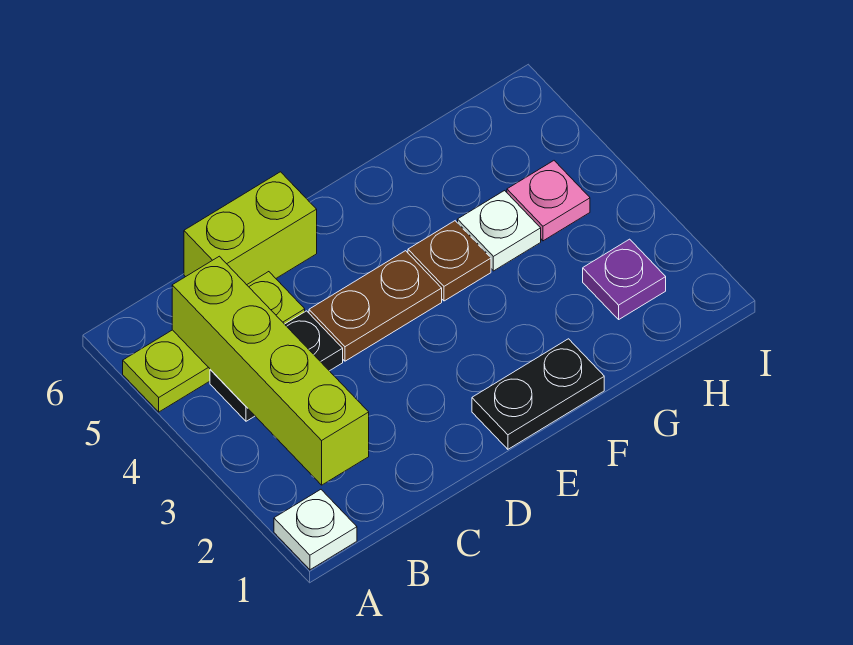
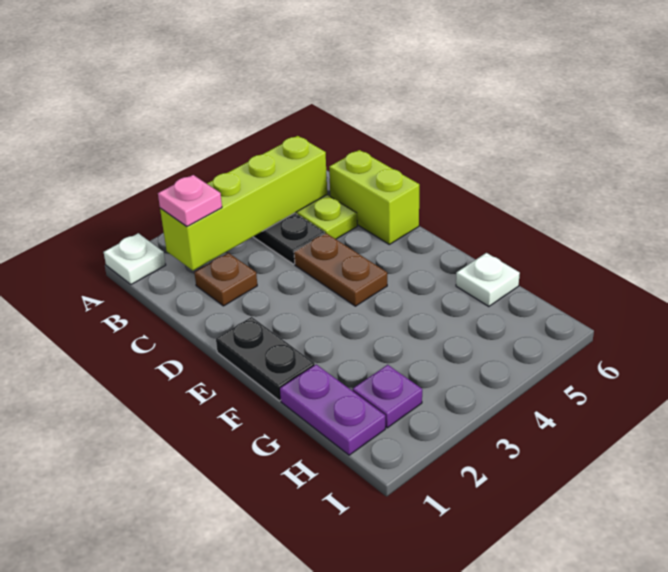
brown plate F4 level 1 -> brown plate C2 level 1
none -> purple plate G1:H1 level 1
white plate G4 level 1 -> white plate G6 level 1
pink plate H4 level 1 -> pink plate B2 level 3

